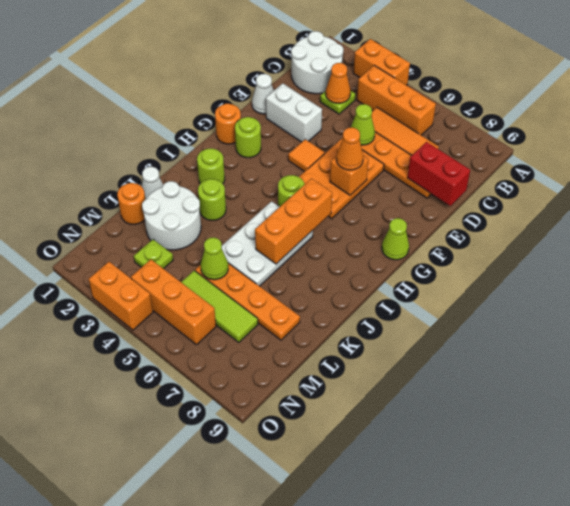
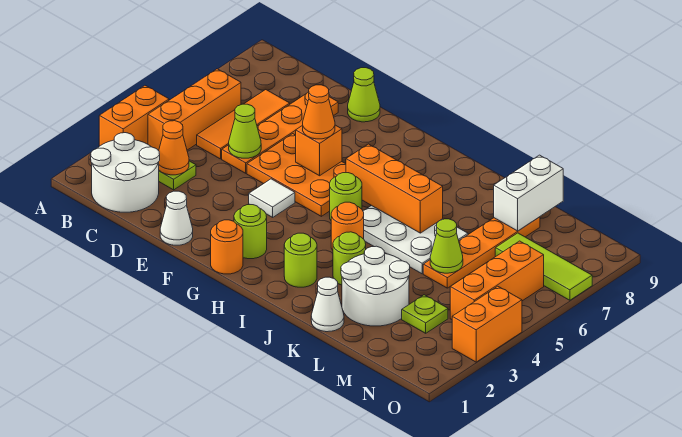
red brick D8:D9 level 2 -> none
white brick E2:E3 level 1 -> white brick L8:L9 level 2
orange tile F4 level 1 -> white tile F4 level 1
lime cone G9 level 1 -> lime cone E9 level 1
orange round brick L1 level 1 -> orange round brick I4 level 1
lime tile M5:M7 level 1 -> lime tile M7:O7 level 1

